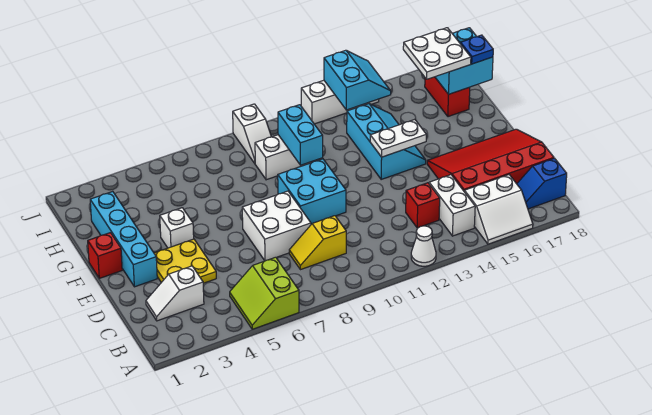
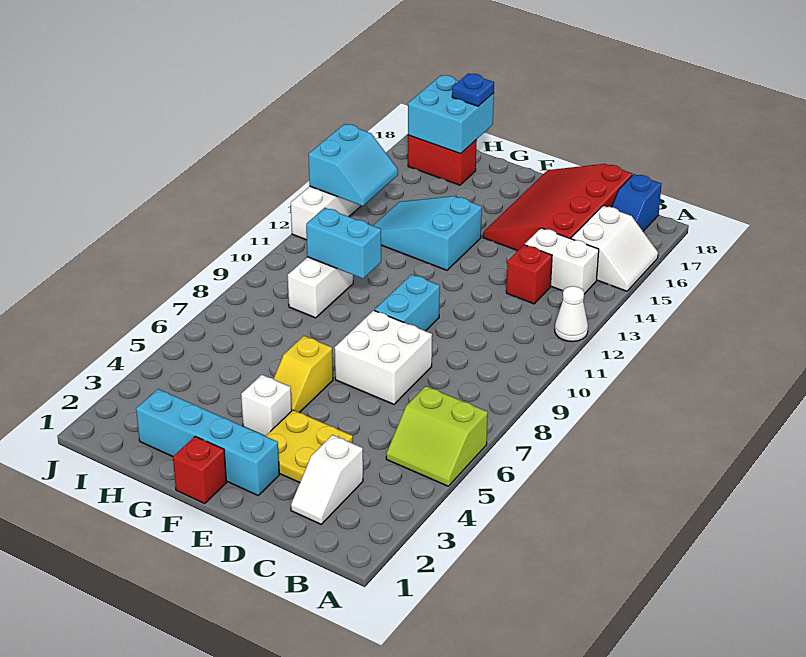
yellow slope C8:C9 level 1 top 9 -> yellow slope F5:F6 level 1 top 6
cyan brick E9:F10 level 1 -> cyan brick E9:E10 level 1
cyan slope F13:H14 level 1 top 13 -> cyan slope F13:H14 level 1 top F
white plate F13:F14 level 2 -> none
white plate H16:I17 level 3 -> none
white slope I9:J9 level 1 top J -> none
cyan slope I13:J14 level 2 top 13 -> cyan slope I13:J14 level 2 top J

